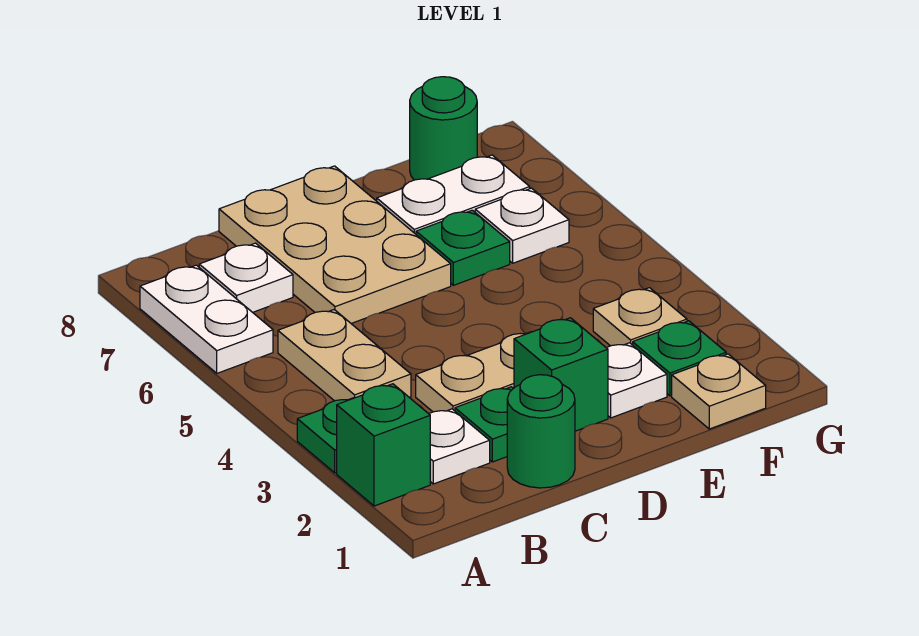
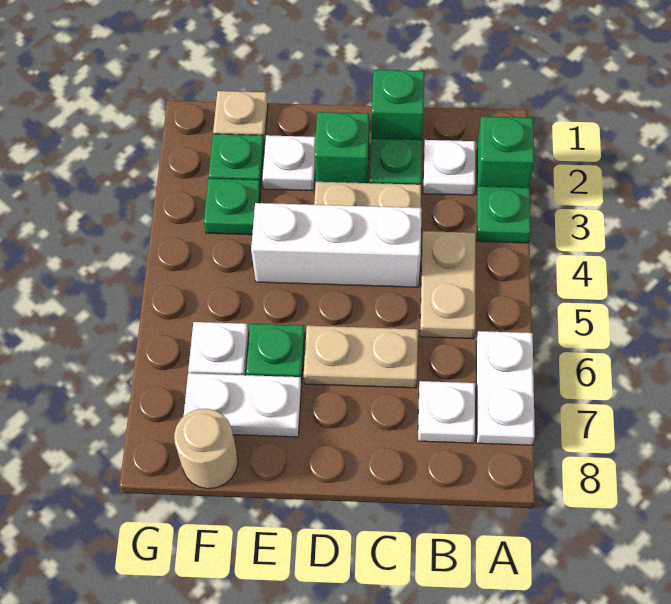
green round brick C1 level 1 -> green brick C1 level 1
none -> white brick C4:E4 level 1
tan plate C6:D8 level 1 -> tan plate C6:D6 level 1
tan plate F3 level 1 -> green plate F3 level 1
green round brick F8 level 1 -> tan round brick F8 level 1

